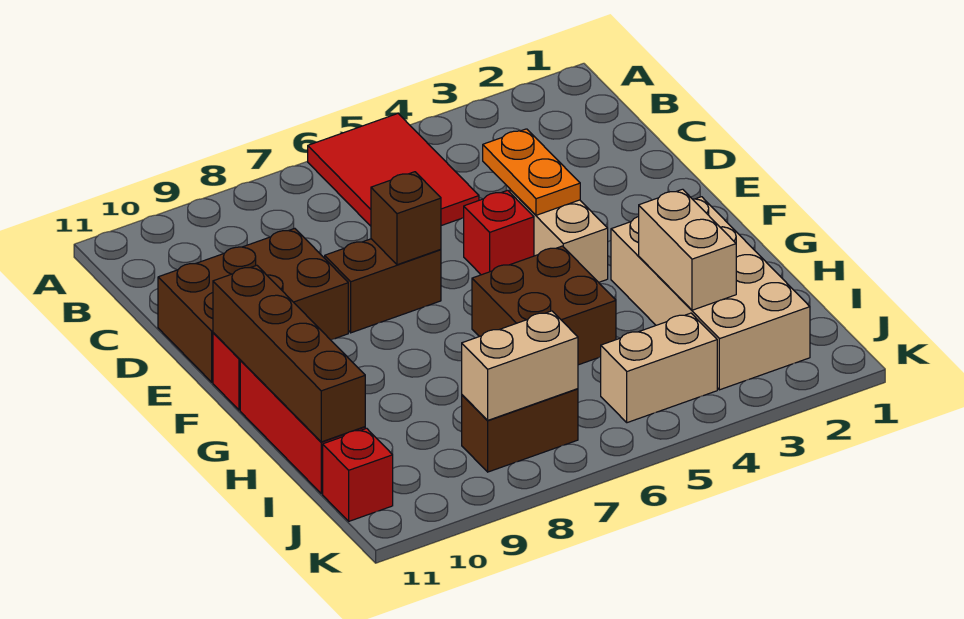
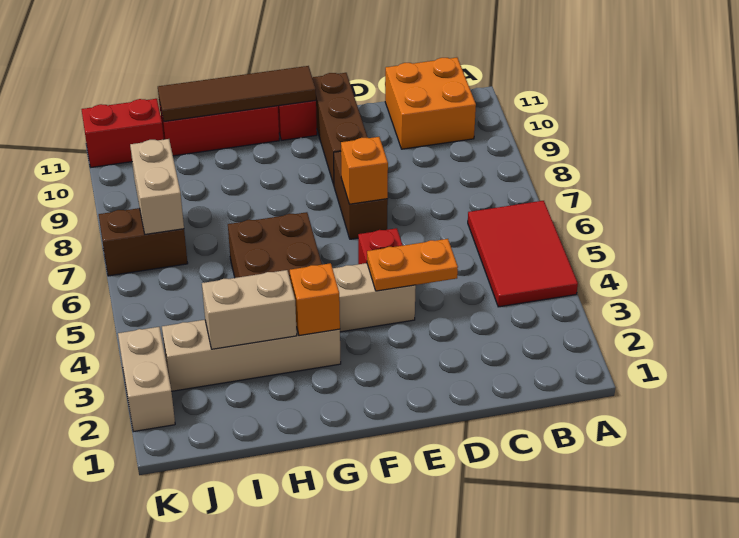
red tile A5:C6 level 1 -> red tile A4:B6 level 1
none -> orange brick B10:C11 level 1
brown brick D9:E11 level 1 -> brown brick E9:E11 level 1
brown brick E7 level 2 -> orange brick E7 level 2
brown brick F11:I11 level 2 -> brown tile F11:I11 level 2
tan brick G2:J3 level 1 -> tan brick G3:J3 level 1
none -> orange brick G3 level 2
tan brick J4:J5 level 1 -> tan brick K2:K3 level 1
brown brick J7:J8 level 1 -> brown brick J7:K7 level 1
red brick J11 level 1 -> red brick J11:K11 level 1

